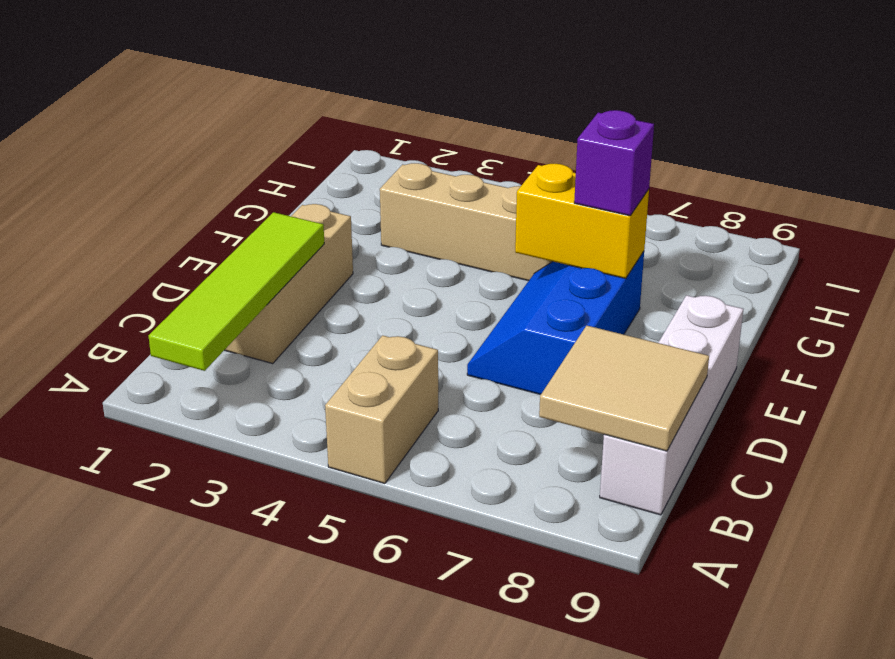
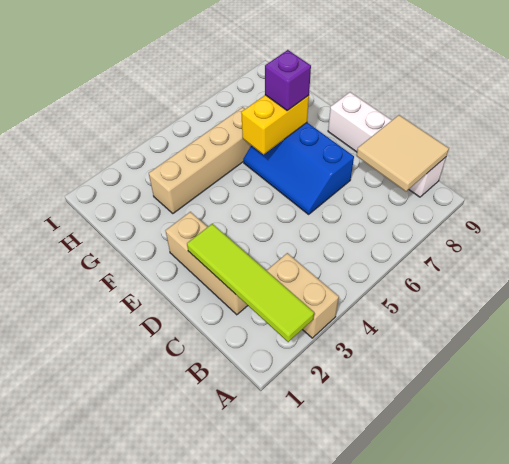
tan brick A5:B5 level 1 -> tan brick A3:B3 level 1

